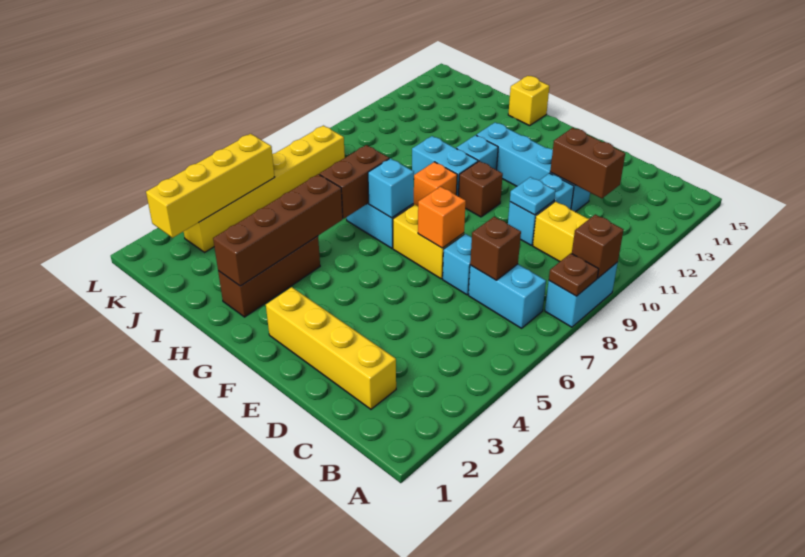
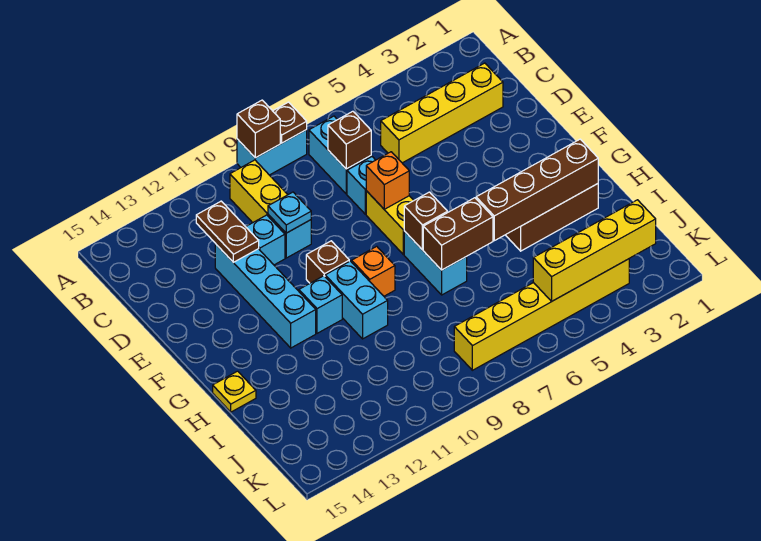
yellow brick C2:F2 level 1 -> yellow brick C2:C5 level 1
brown brick C12:D12 level 2 -> brown plate C12:D12 level 2
cyan brick G7 level 2 -> brown brick G7 level 2
yellow brick H15 level 1 -> yellow plate H15 level 1

